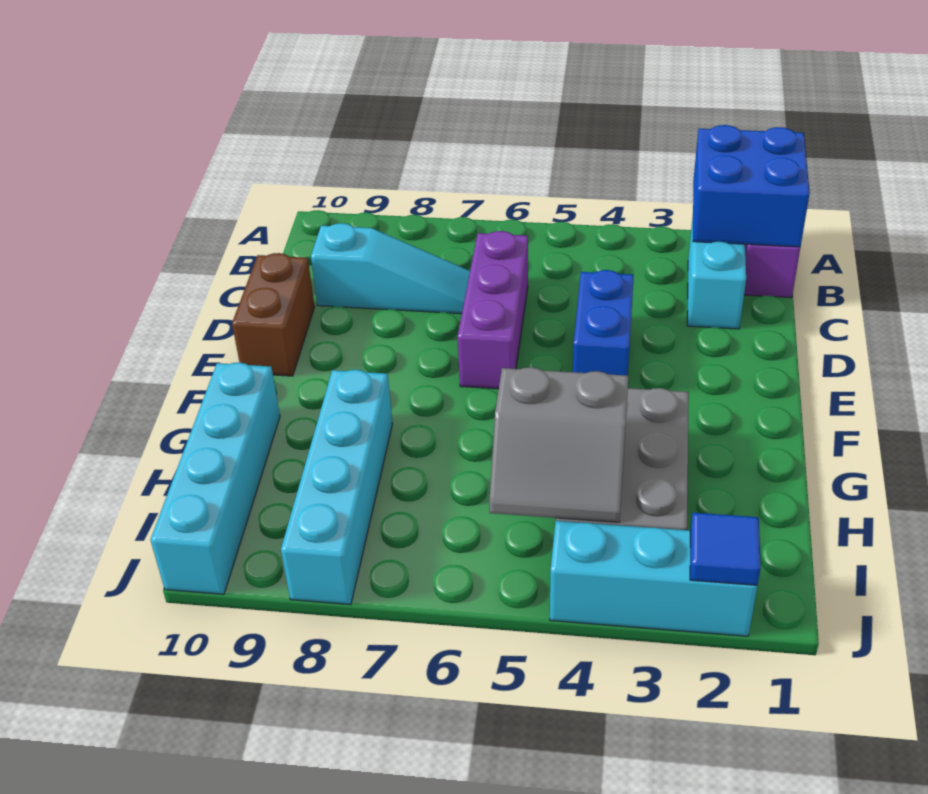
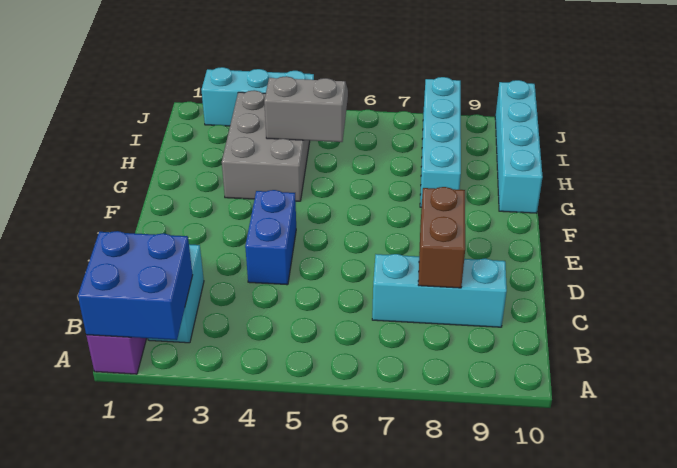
purple brick C6:E6 level 1 -> none
cyan slope C7:C9 level 1 top 9 -> cyan brick C7:C9 level 1
brown brick D10:E10 level 1 -> brown brick C8:D8 level 2
blue tile J2 level 2 -> none

